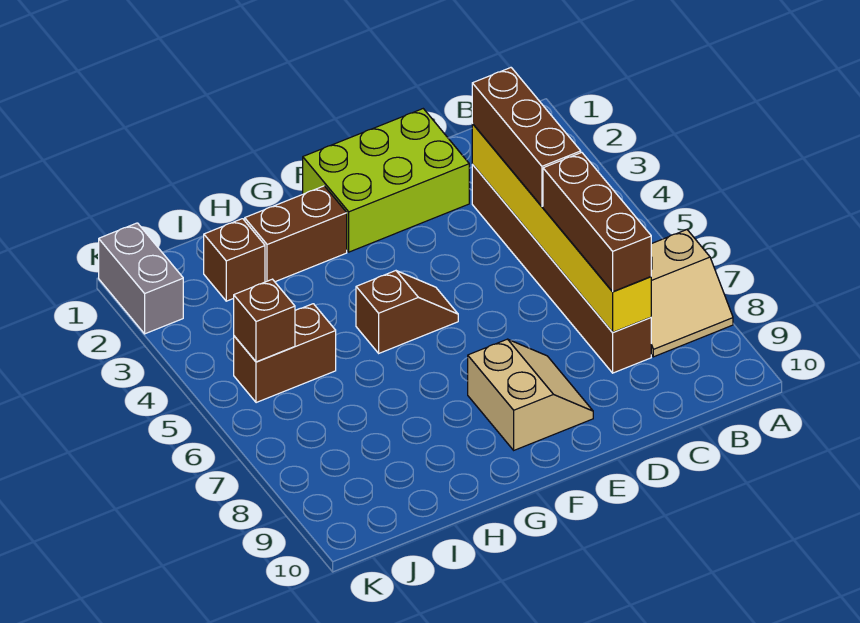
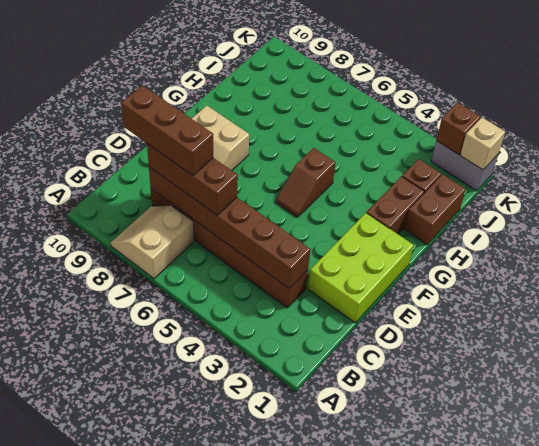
yellow brick C3:C8 level 2 -> brown brick C3:C8 level 2
brown brick C3:C5 level 3 -> brown brick C7:C9 level 4
brown brick I5:J5 level 1 -> brown brick H1:I1 level 1
brown brick J5 level 2 -> brown brick K2 level 2
none -> tan brick K1 level 2

